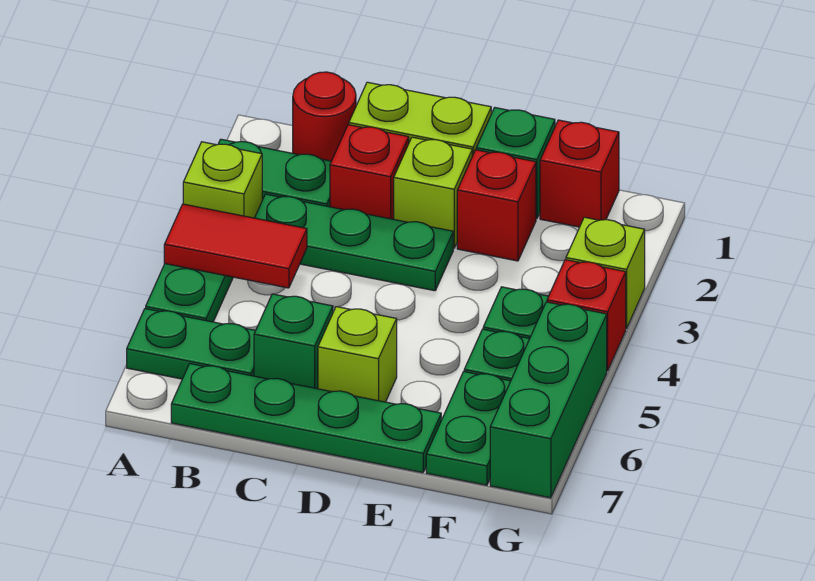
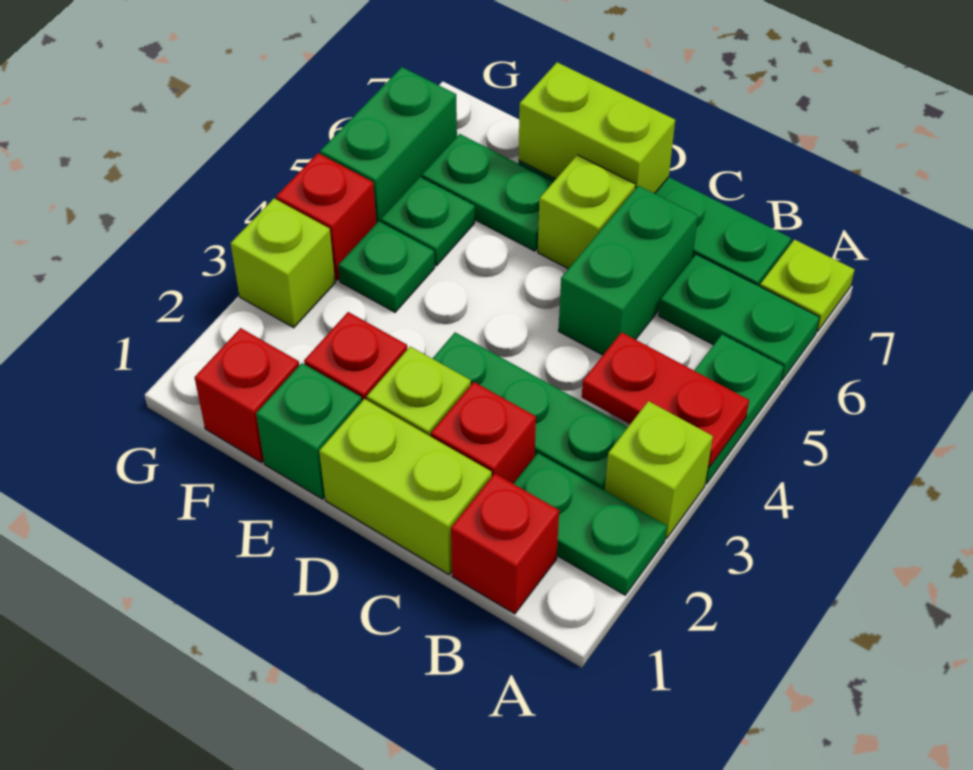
red tile A4:B4 level 2 -> red plate A4:B4 level 2
none -> lime plate A7 level 1
red round brick B1 level 1 -> red brick B1 level 1
green brick C6 level 1 -> green brick C5:C6 level 1
none -> lime brick D7:E7 level 2
green plate F6:F7 level 1 -> green plate E6:F6 level 1
green brick G5:G7 level 1 -> green brick G5:G6 level 1

